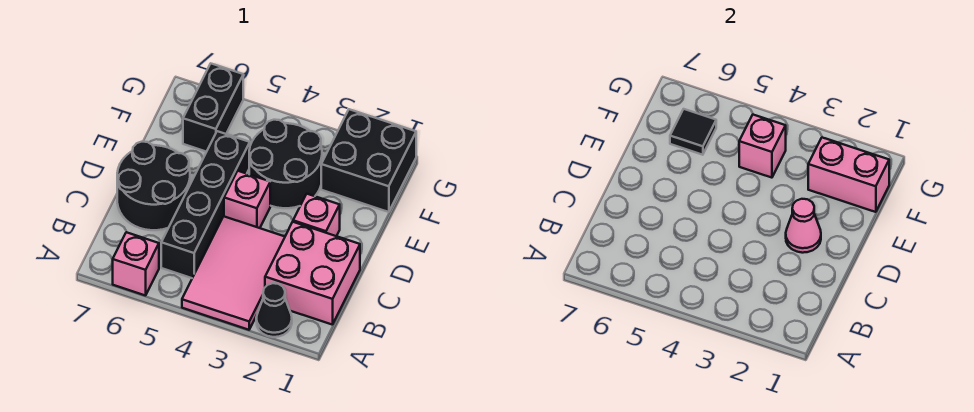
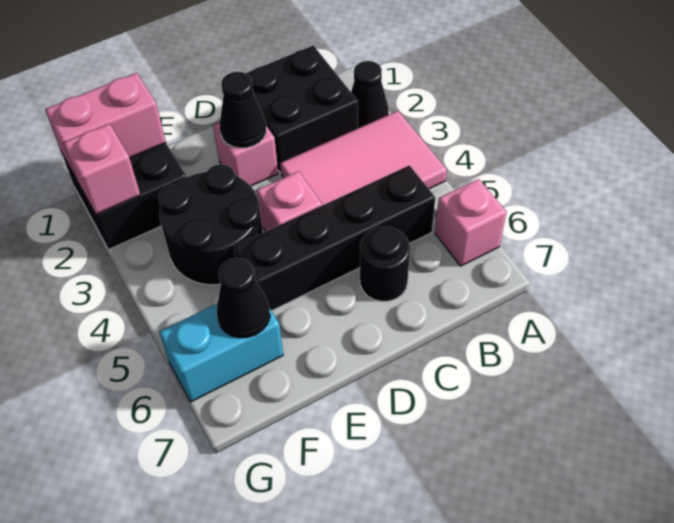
pink brick B1:C2 level 1 -> black brick B1:C2 level 1
black round brick C6:D7 level 1 -> black round brick C6 level 1
pink cone D2 level 2 -> black cone D2 level 2
pink brick F1:F2 level 2 -> pink brick F1:G1 level 2
pink brick F4 level 2 -> pink brick G2 level 2
black brick F6:G6 level 1 -> cyan brick F6:G6 level 1
black tile F6 level 2 -> black cone F6 level 2

